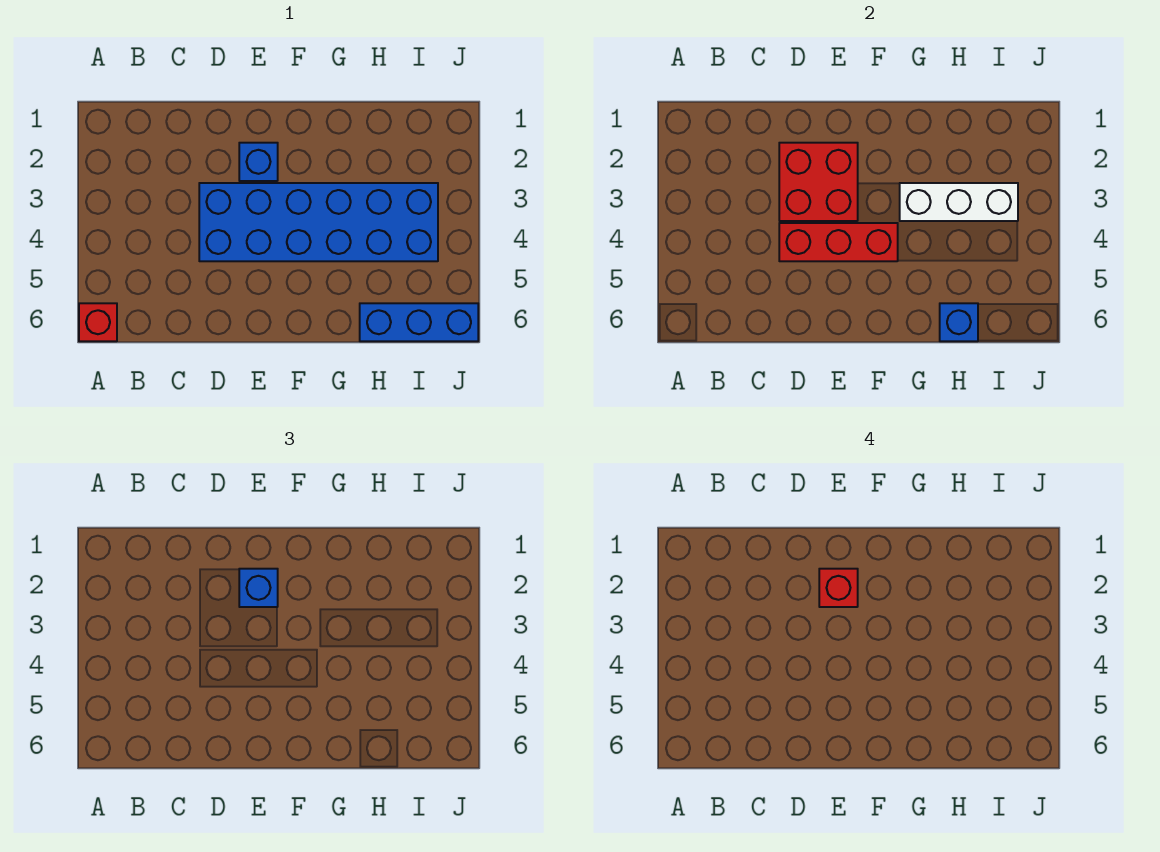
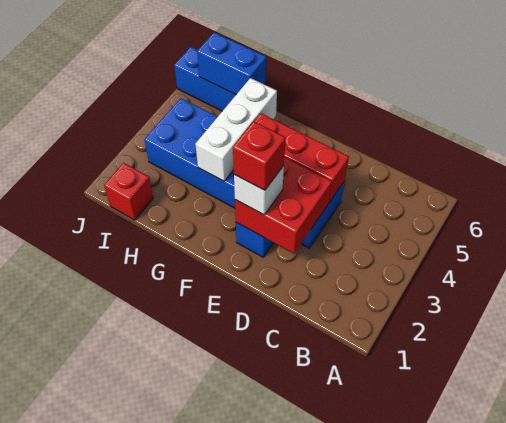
red brick A6 level 1 -> red brick I1 level 1
blue brick E2 level 3 -> white brick E2 level 3
white brick G3:I3 level 2 -> white brick G3:G5 level 2
blue brick H6 level 2 -> blue brick H6:I6 level 2

